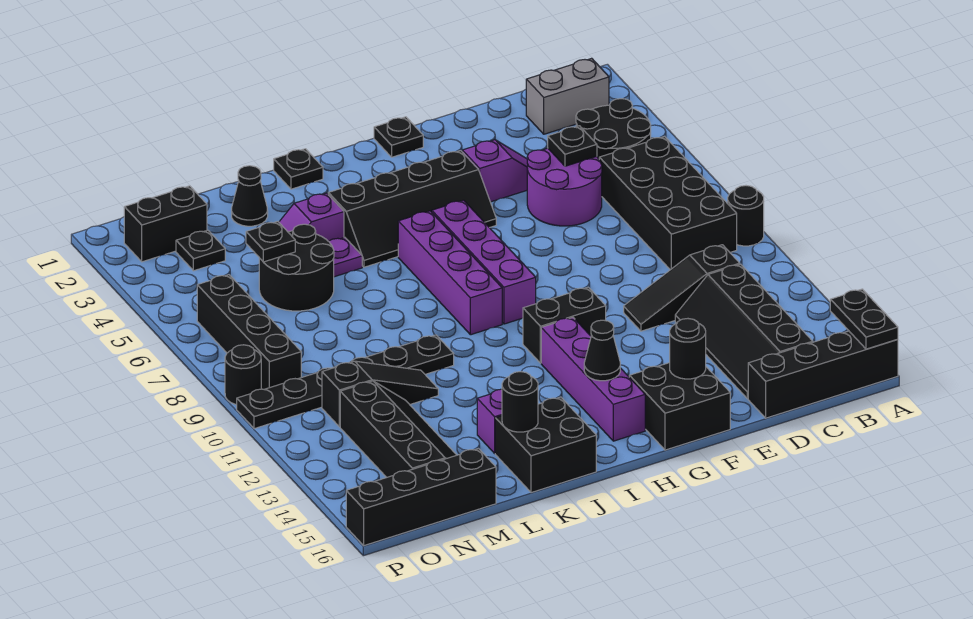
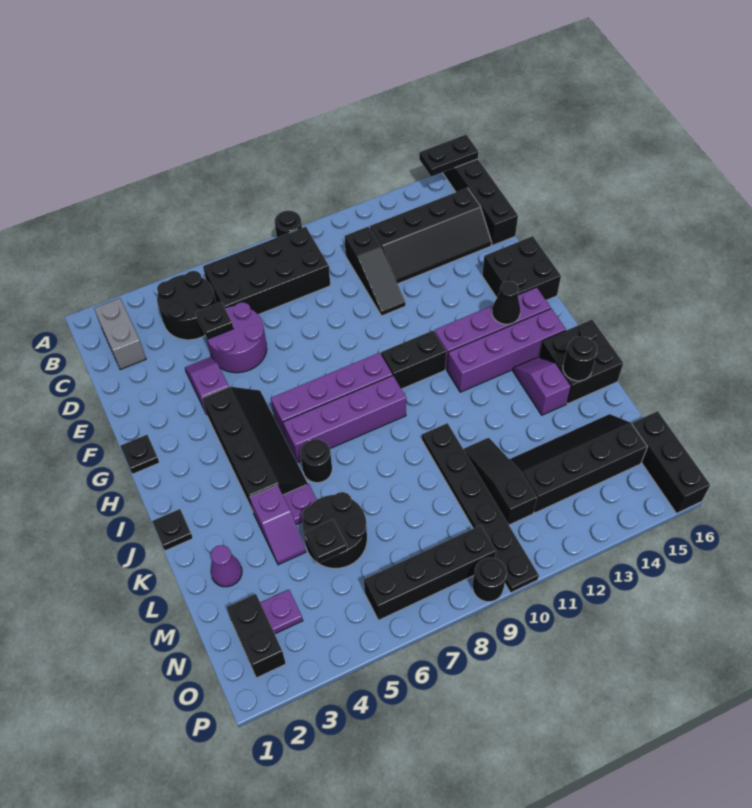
black round brick F15 level 2 -> black round brick J6 level 1
black brick G11:H11 level 1 -> black brick H10:H11 level 1
none -> purple brick I12:I15 level 1
black cone L2 level 1 -> purple cone L2 level 1
black brick M16:P16 level 1 -> black brick N16:P16 level 1
black plate N3 level 1 -> purple plate N3 level 1

